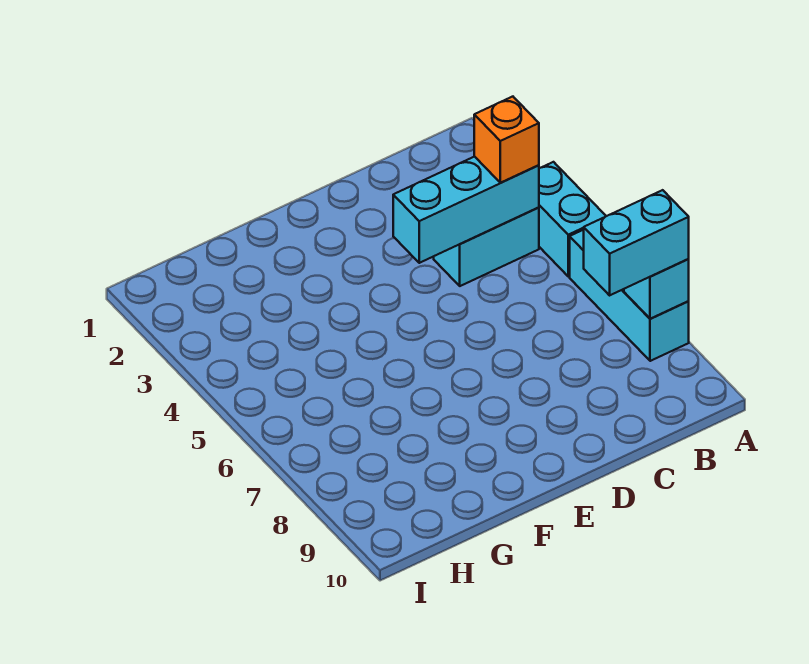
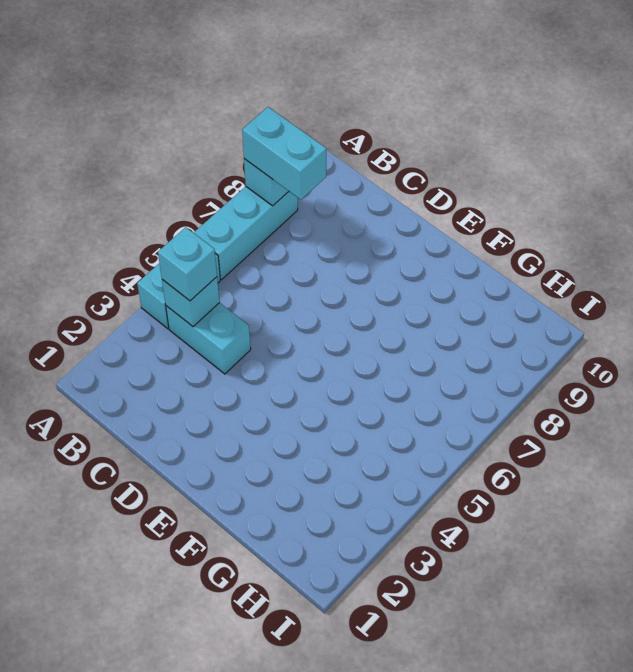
cyan brick B4:D4 level 2 -> cyan brick B4 level 2
orange brick B4 level 3 -> cyan brick B4 level 3

